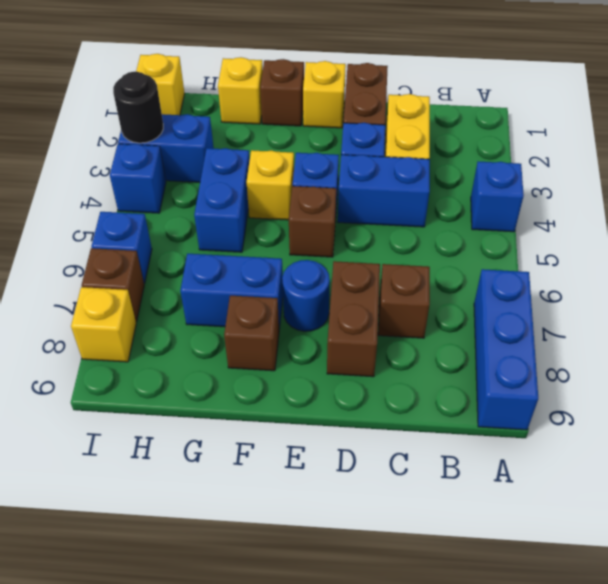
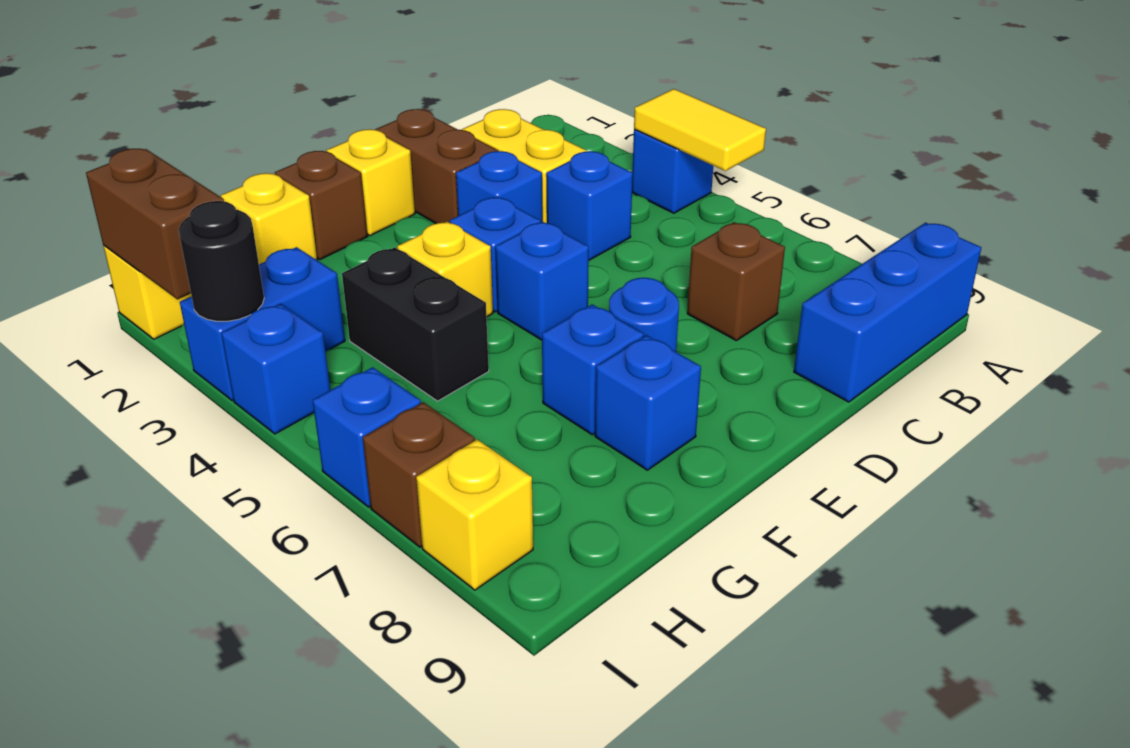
none -> yellow tile A4:A5 level 2
blue brick A7:A9 level 1 -> blue brick A9:C9 level 1
blue brick C4:D4 level 1 -> blue brick C4 level 1
brown brick D7:D8 level 1 -> brown brick I1:I2 level 2
brown brick E5 level 1 -> blue brick E5 level 1
blue brick F7:G7 level 1 -> blue brick F7 level 1
brown brick F8 level 1 -> blue brick F8 level 1
blue brick G4:G5 level 1 -> black brick G4:G5 level 1

